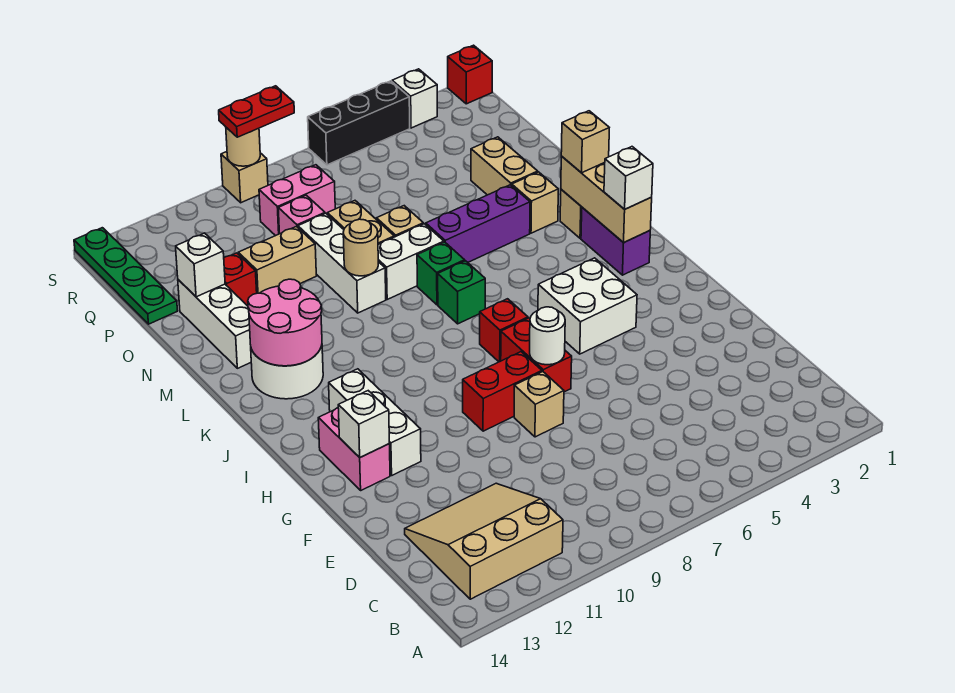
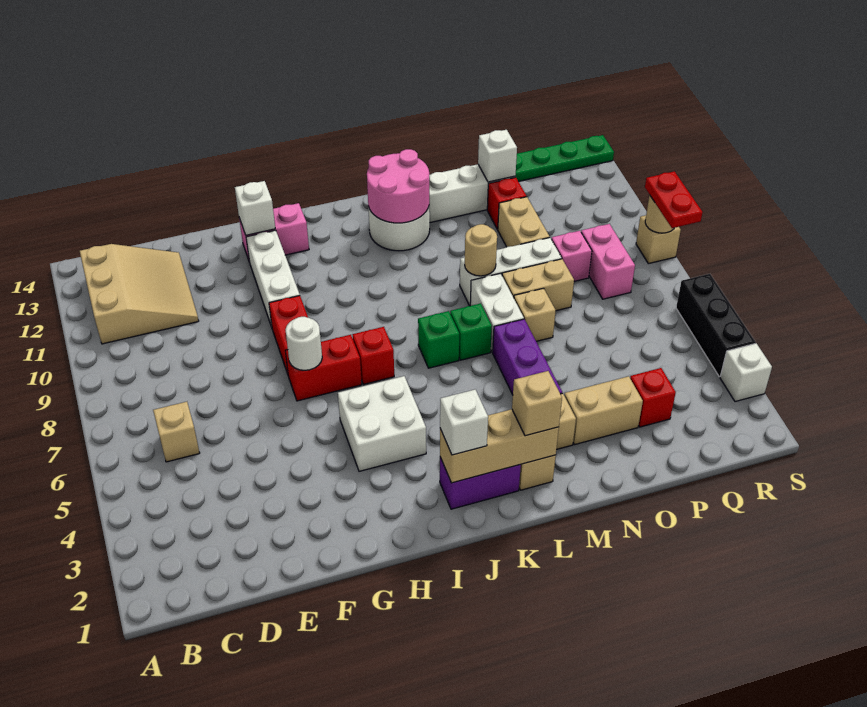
tan brick F8 level 1 -> tan brick C6 level 1
white brick G12:I12 level 1 -> white brick G10:G12 level 1
red brick S1 level 1 -> red brick P3 level 1

